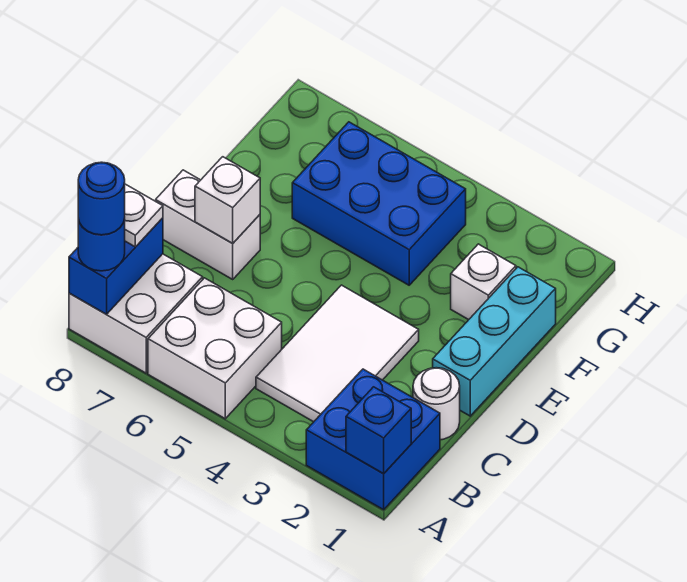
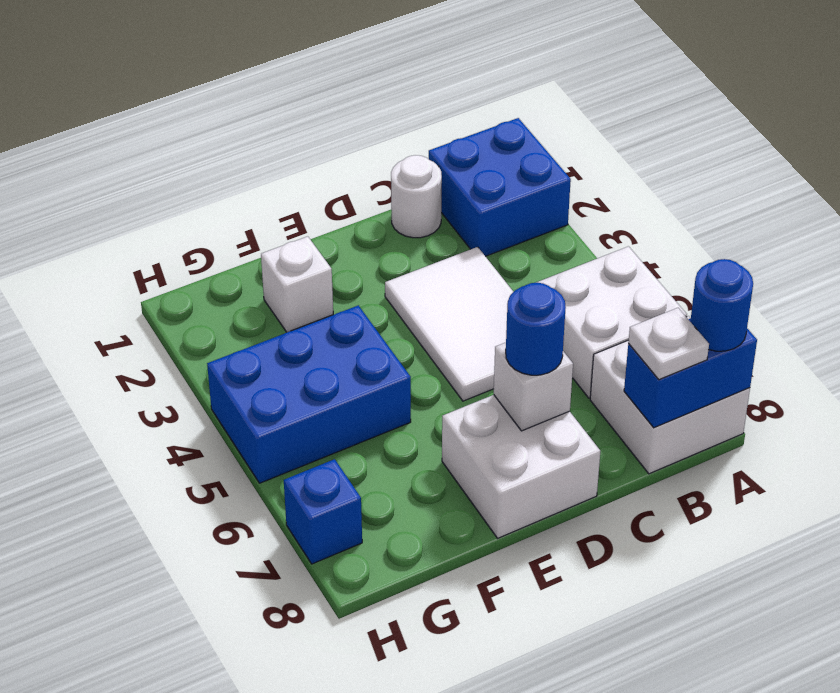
blue brick A1 level 2 -> blue brick H7 level 1
blue round brick A8 level 4 -> blue round brick D7 level 3
white tile B3:D4 level 1 -> white tile C3:D5 level 1
cyan brick D1:F1 level 1 -> none
white brick D7:D8 level 1 -> white brick D7:E8 level 1
blue brick F4:G6 level 1 -> blue brick F4:H5 level 1

